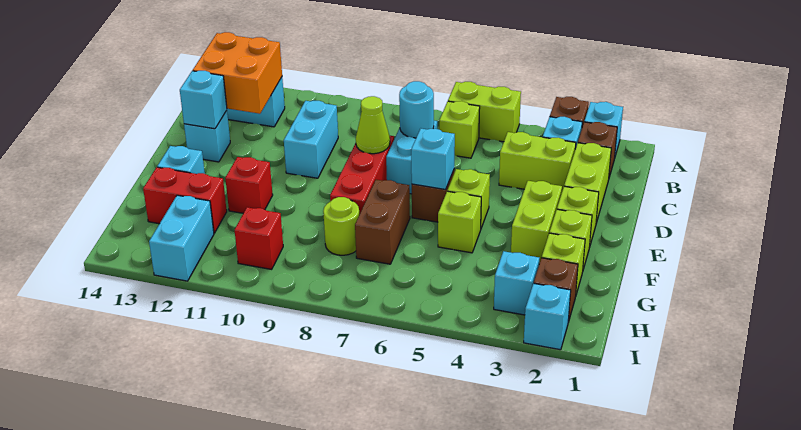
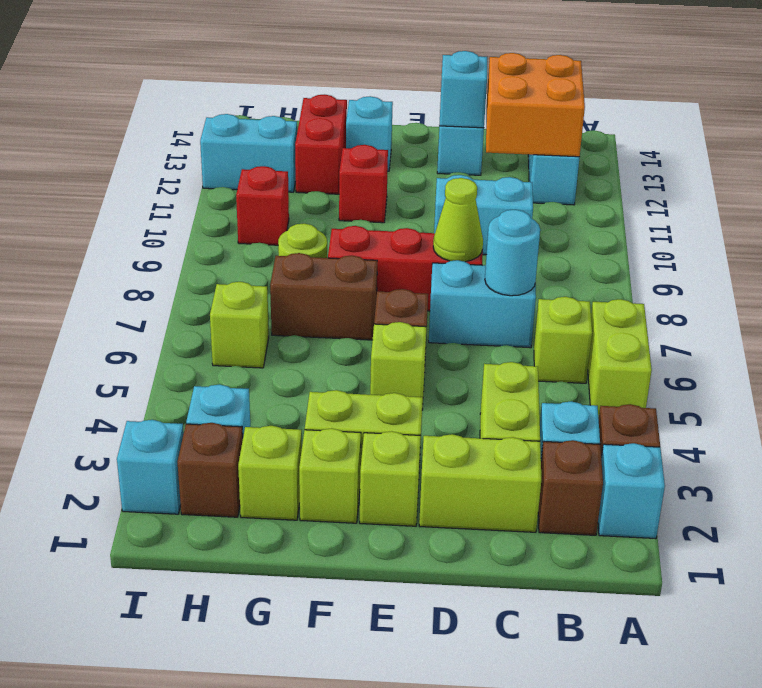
cyan brick E6 level 2 -> none
lime brick F5 level 1 -> lime brick H6 level 1

